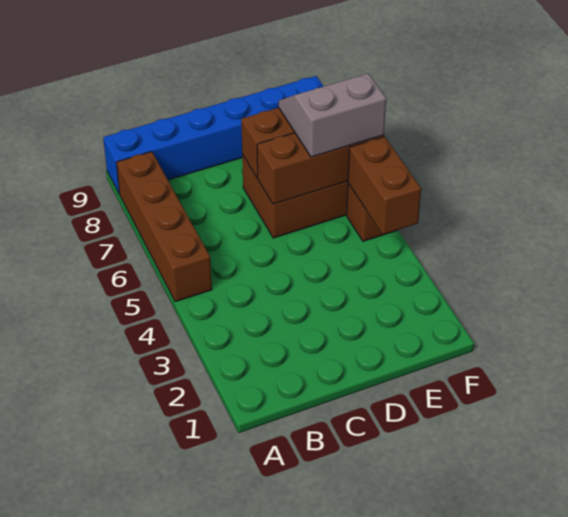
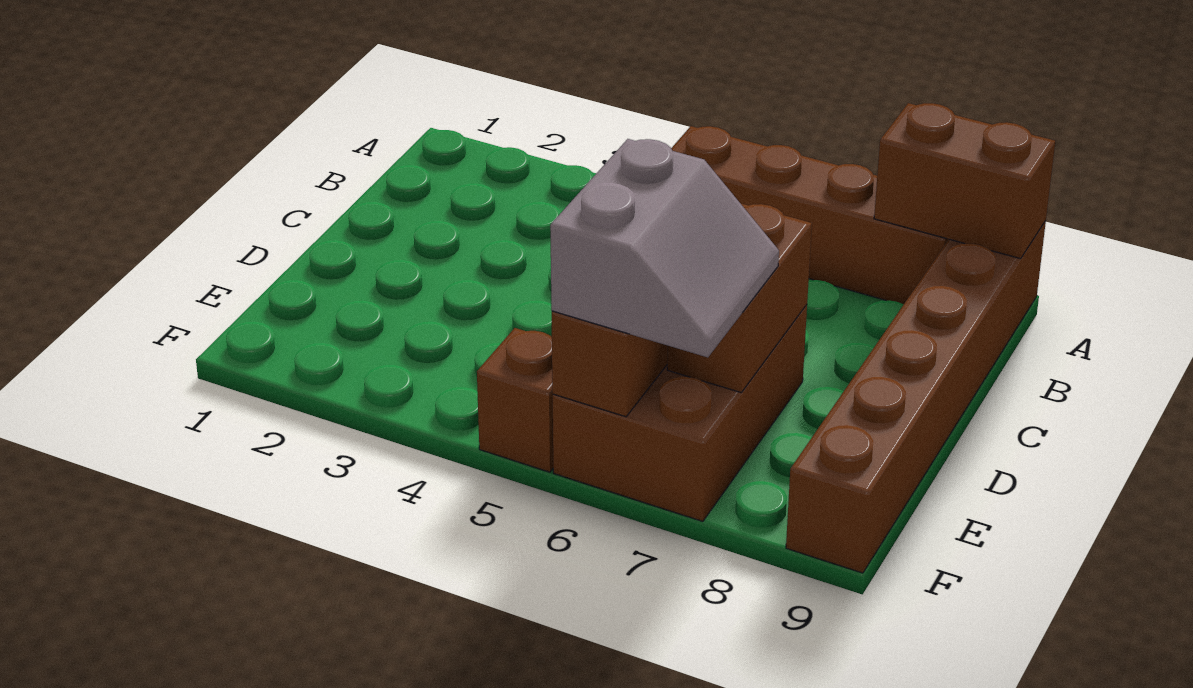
blue brick A9:F9 level 1 -> brown brick A9:F9 level 1
brown brick F4:F5 level 2 -> brown brick A8:A9 level 2

